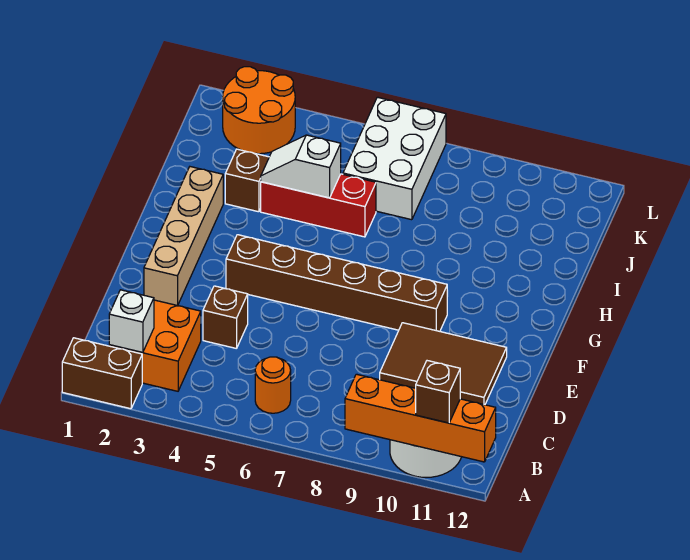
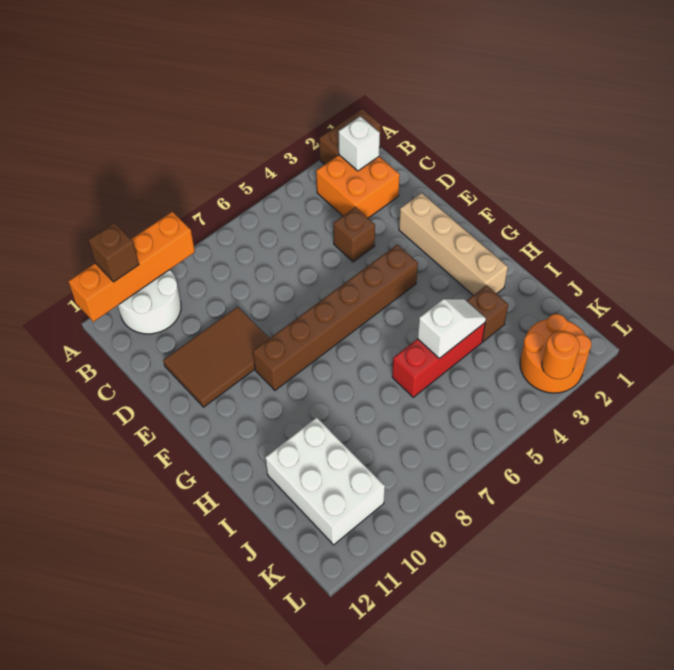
orange round brick B6 level 1 -> orange round brick L3 level 2
white brick J6:L7 level 1 -> white brick I10:K11 level 1

